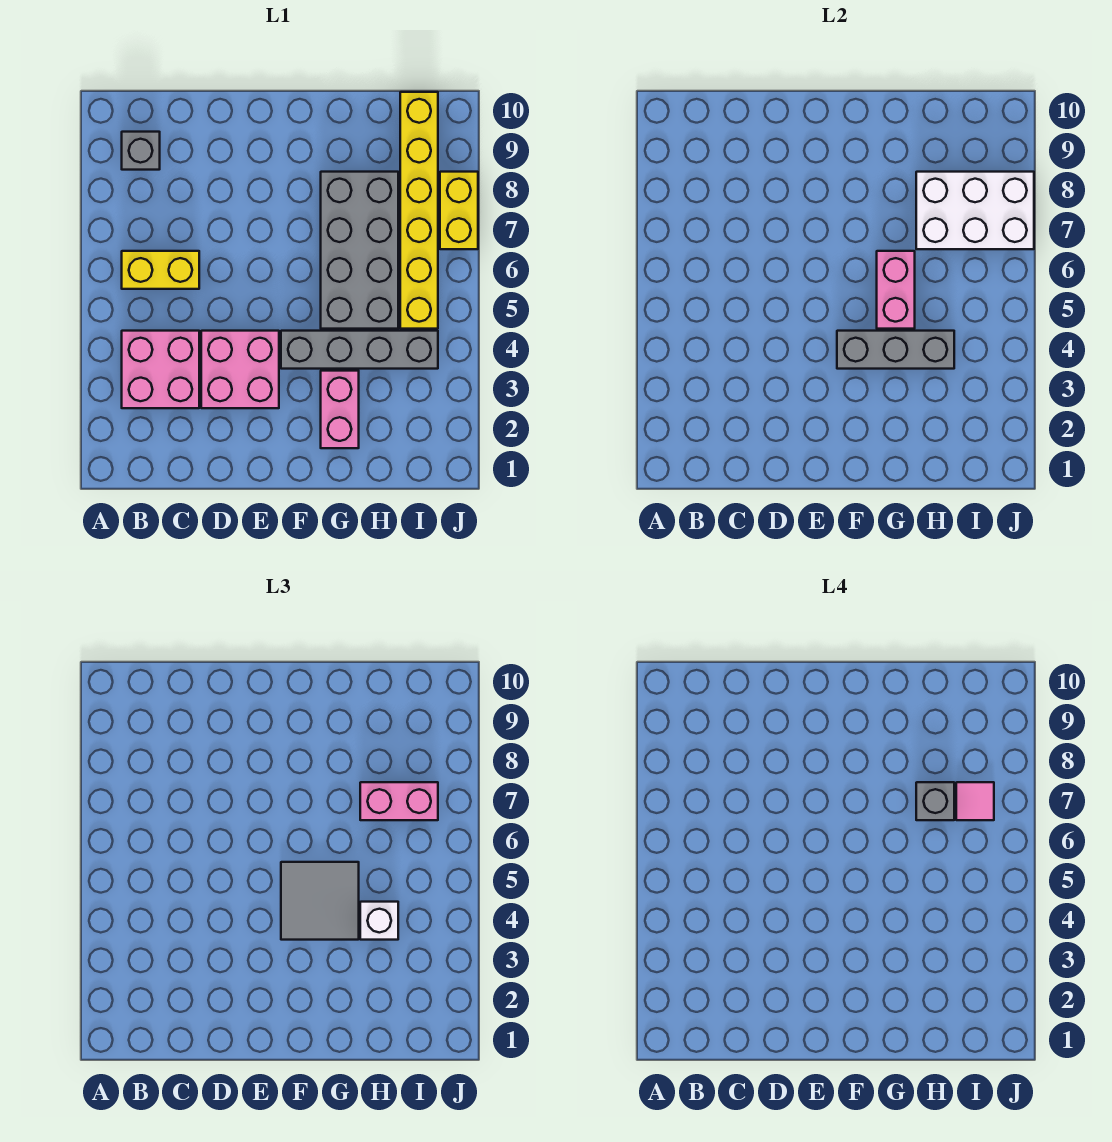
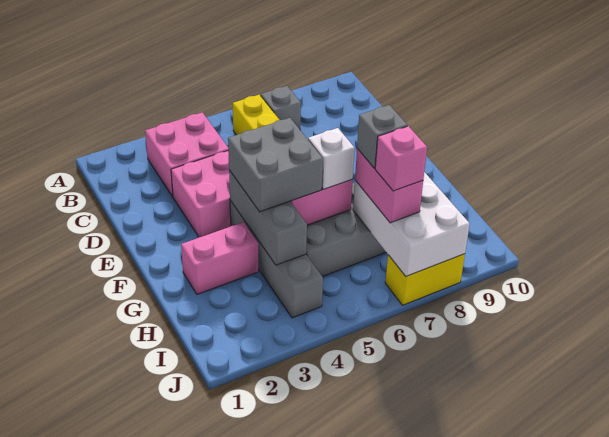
grey brick B9 level 1 -> grey brick B7 level 1
grey tile F4:G5 level 3 -> grey brick F4:G5 level 3
white brick H4 level 3 -> white brick G6 level 3
yellow brick I5:I10 level 1 -> none
pink tile I7 level 4 -> pink brick I7 level 4

